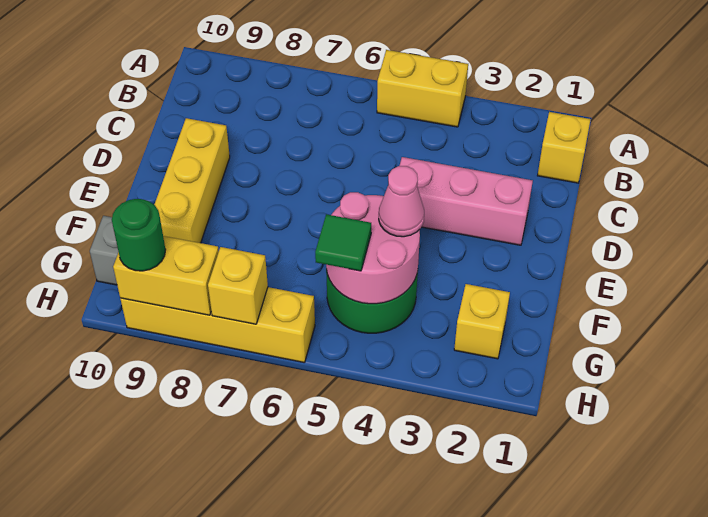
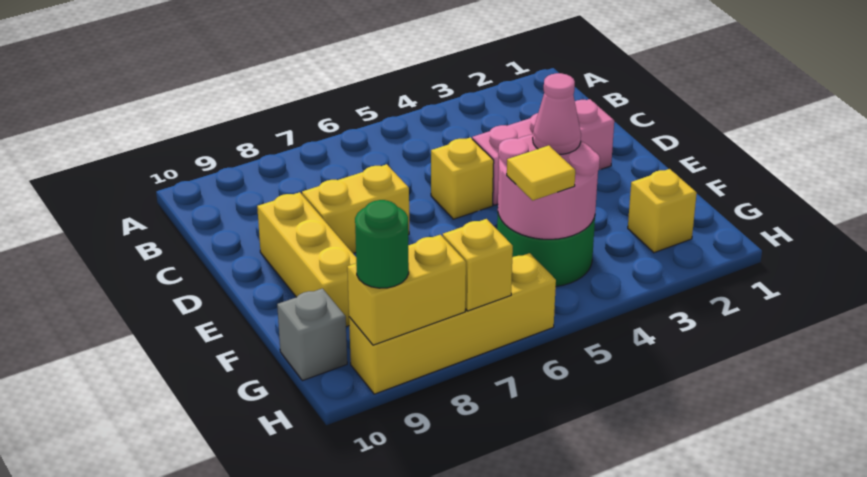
yellow brick A4:A5 level 1 -> yellow brick D7:D8 level 1
yellow brick B1 level 1 -> yellow brick D5 level 1
green tile G5 level 3 -> yellow tile G5 level 3

